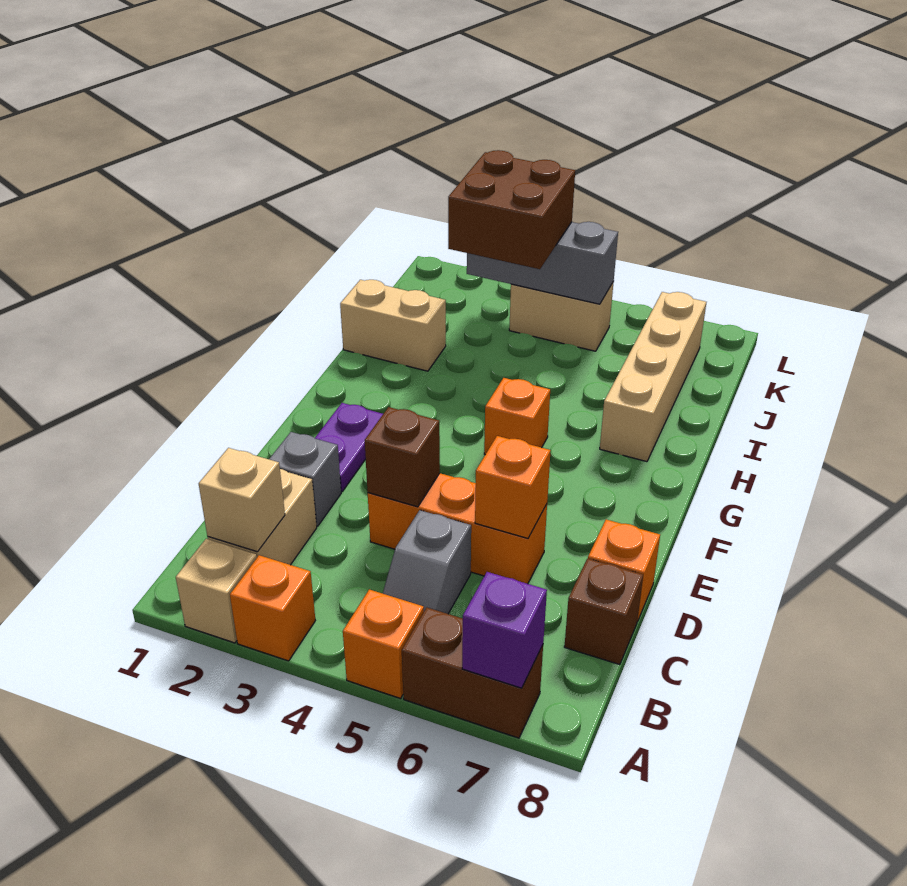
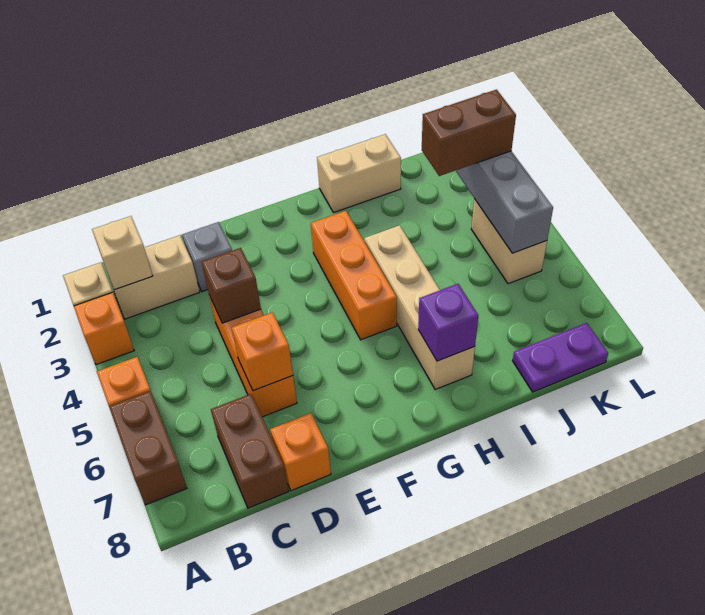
purple brick A7 level 2 -> purple brick H7 level 2
grey slope B5:C5 level 1 top C -> none
brown brick C8 level 1 -> brown brick C7:C8 level 1
purple plate E2:F2 level 1 -> purple plate J8:K8 level 1
orange brick G5 level 1 -> orange brick G3:G5 level 1
tan brick H7:K7 level 1 -> tan brick H4:H7 level 1
tan brick I1:I2 level 1 -> tan brick H1:I1 level 1
brown brick J3:K4 level 3 -> brown brick J3:K3 level 3

